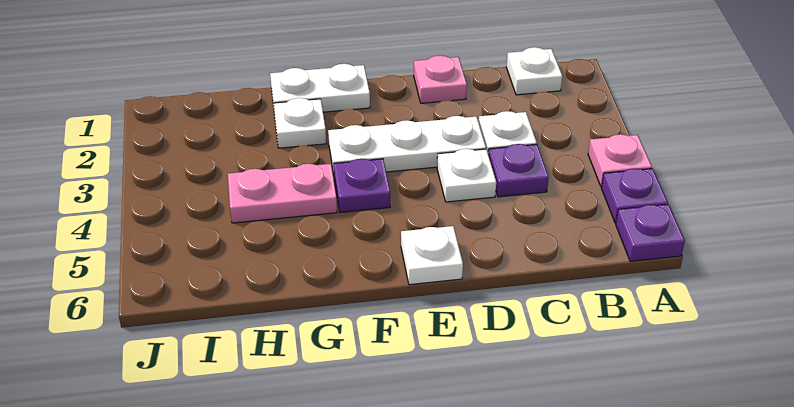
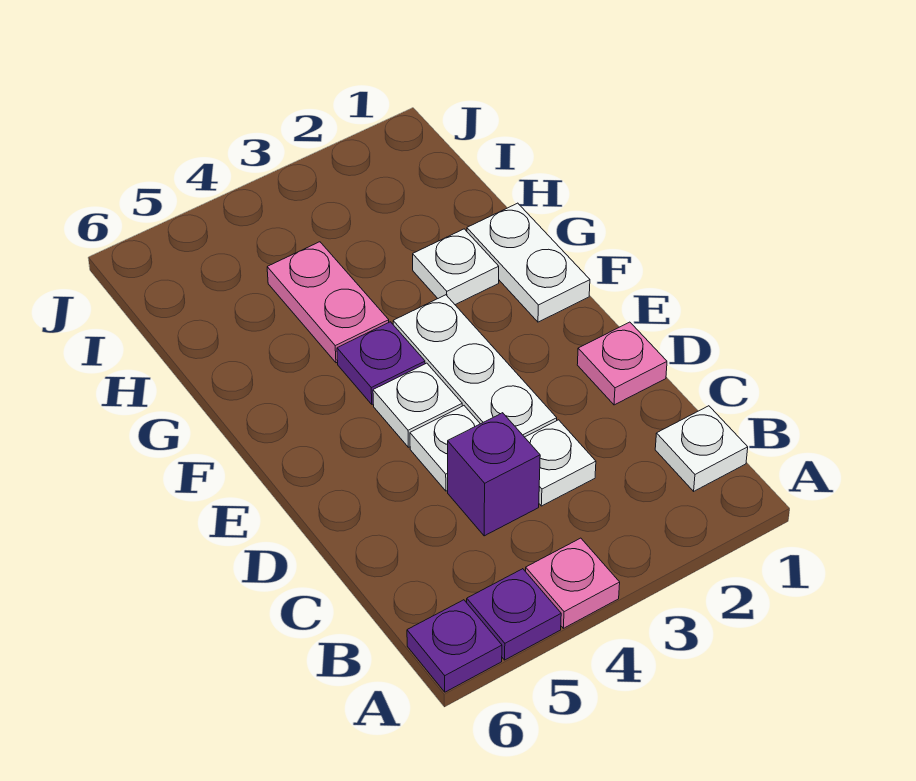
purple plate C4 level 1 -> purple brick C4 level 1
white plate E6 level 1 -> white plate E4 level 1

